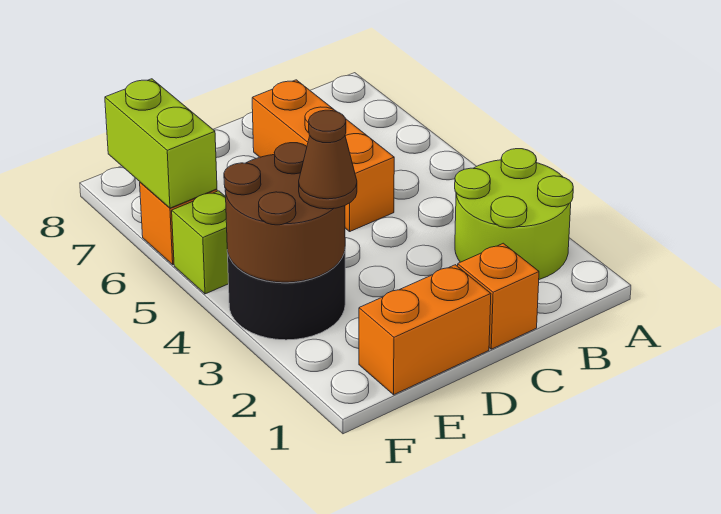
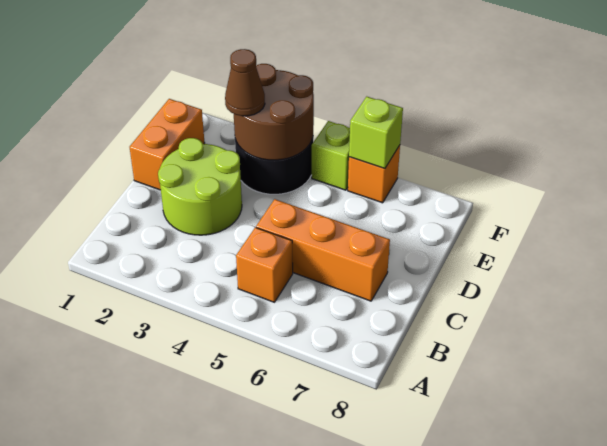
lime round brick A2:B3 level 1 -> lime round brick C2:D3 level 1
orange brick C1 level 1 -> orange brick B5 level 1
lime brick F6:F7 level 2 -> lime brick F6 level 2

